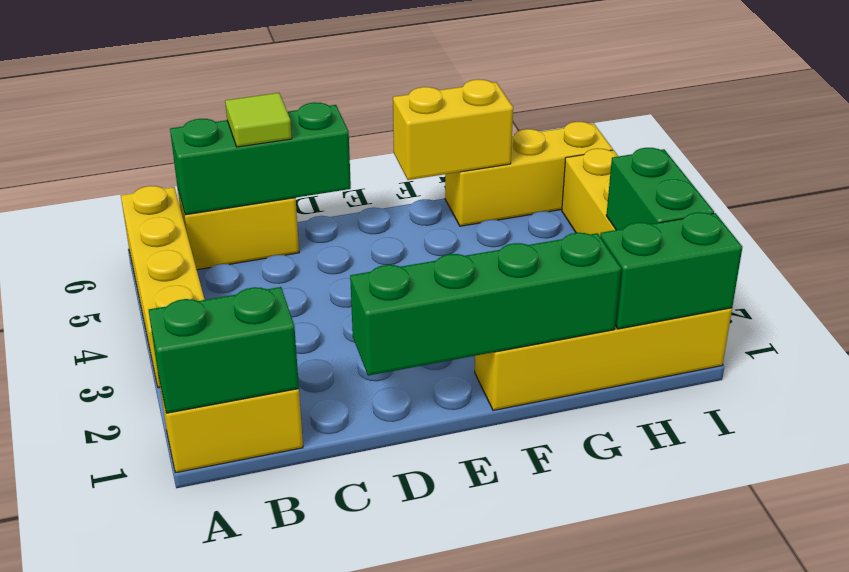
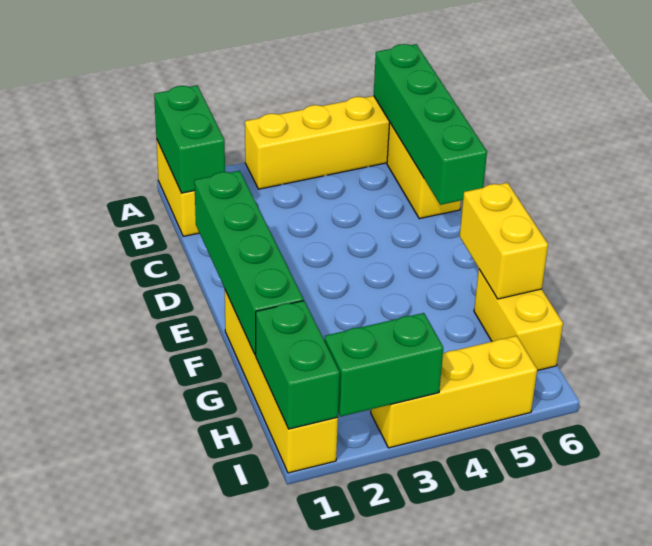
green brick B6:D6 level 2 -> green brick A6:D6 level 2
lime tile C6 level 3 -> none
yellow brick G6:I6 level 1 -> yellow brick G6:H6 level 1

